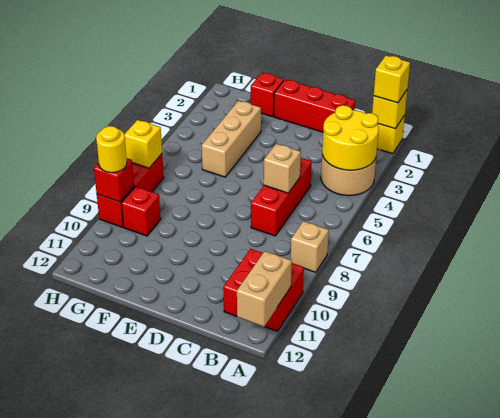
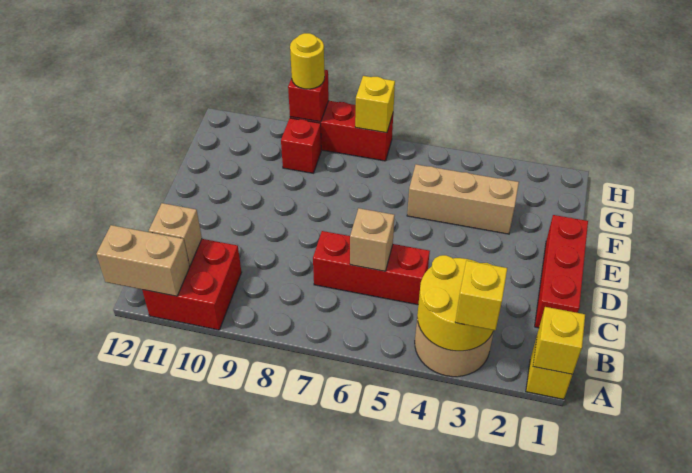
yellow brick A1 level 3 -> yellow brick A3 level 3
tan brick A8 level 1 -> tan brick B11 level 2
red brick F1 level 1 -> none

